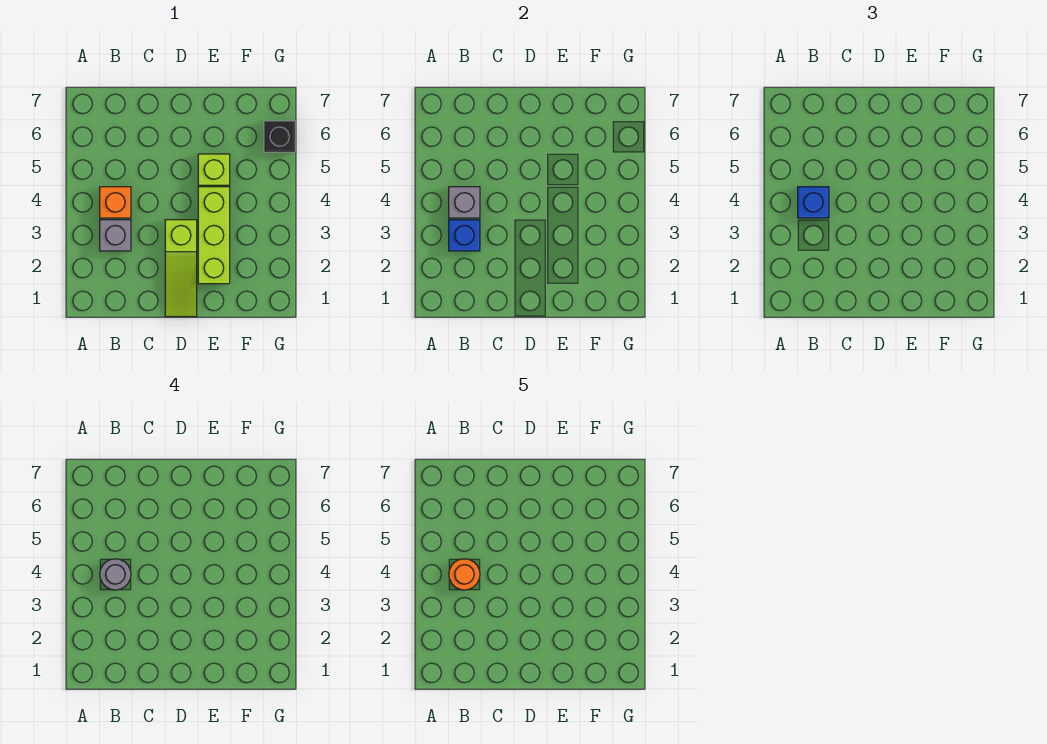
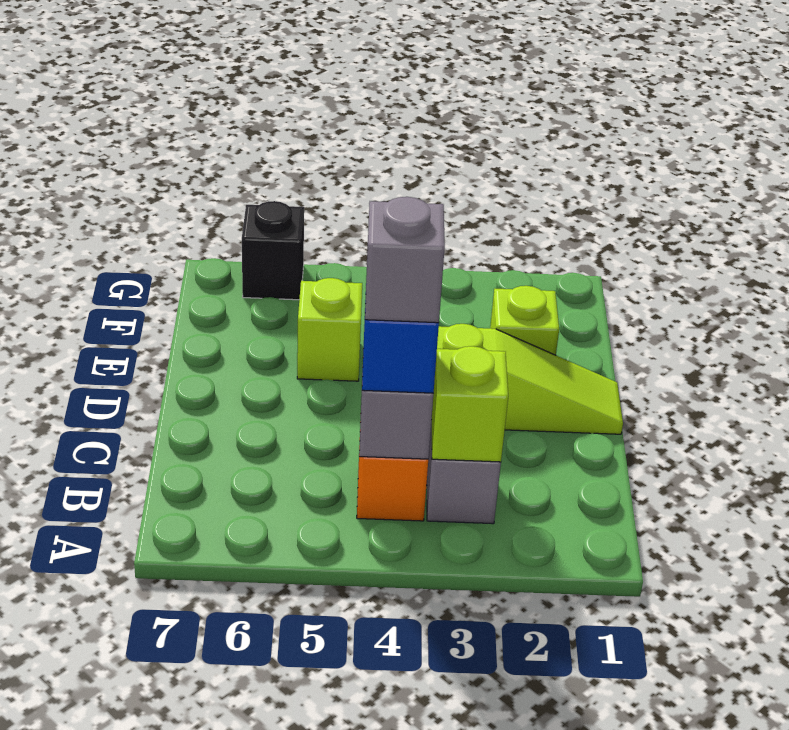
blue brick B3 level 2 -> lime brick B3 level 2
grey round brick B4 level 4 -> grey brick B4 level 4
orange round brick B4 level 5 -> none
lime brick E2:E4 level 1 -> lime brick E2 level 1

